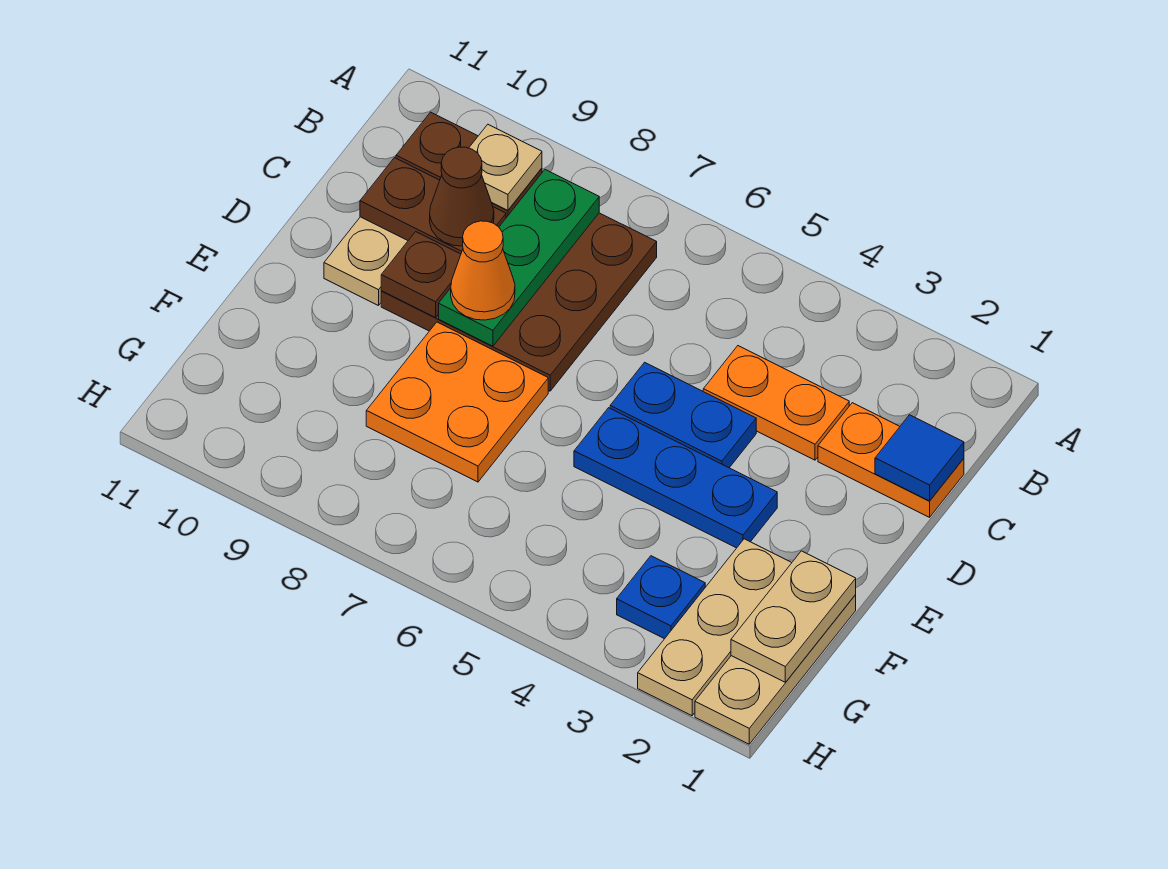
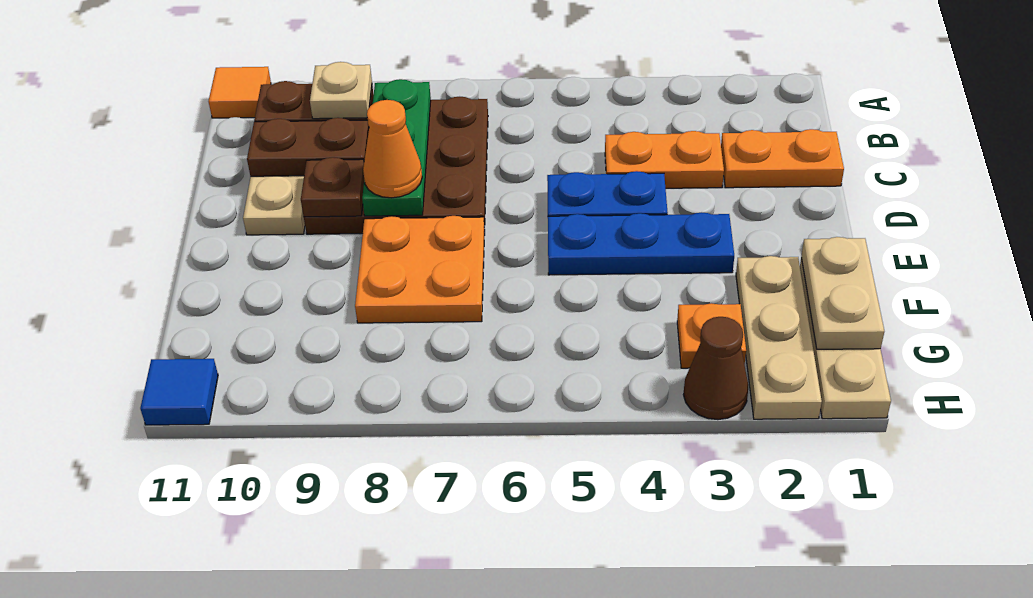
none -> orange tile A11 level 1
blue tile C1 level 2 -> blue tile H11 level 1
brown cone C9 level 3 -> brown cone H3 level 1
blue plate G3 level 1 -> orange plate G3 level 1

